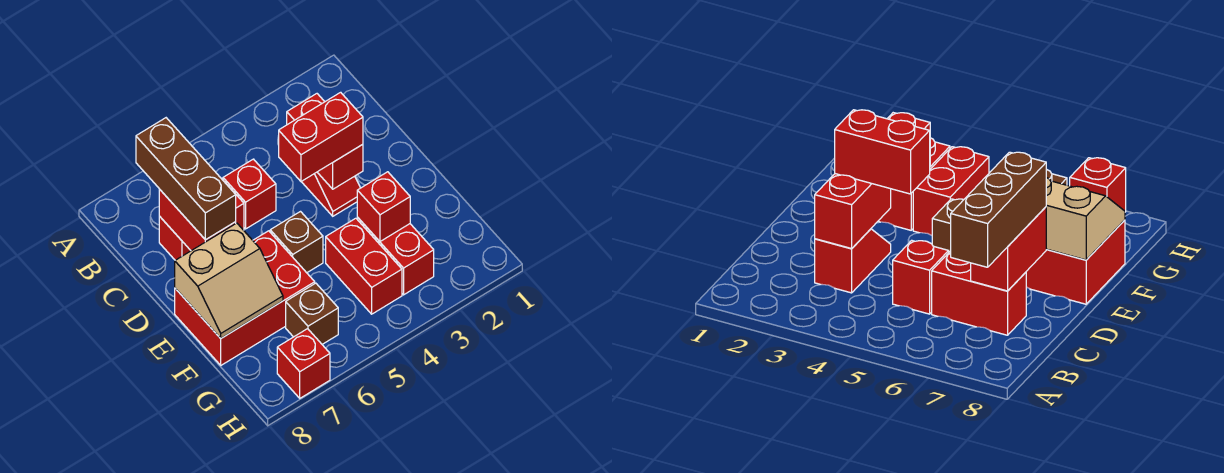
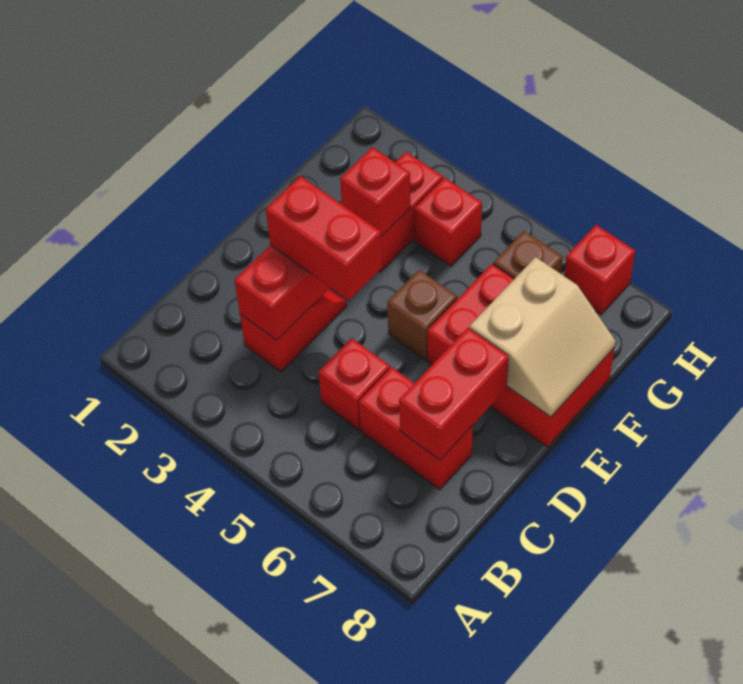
brown brick B7:D7 level 3 -> none
tan slope E7:F8 level 2 top E -> tan slope E7:F8 level 2 top 7
red brick F4:G4 level 1 -> red brick G4 level 1

